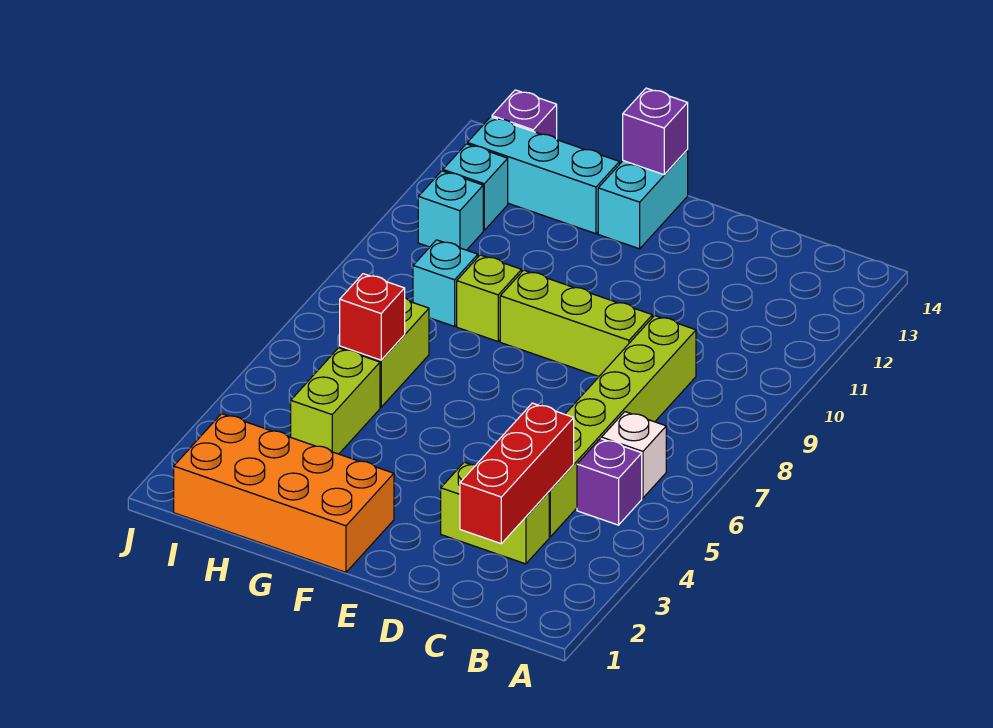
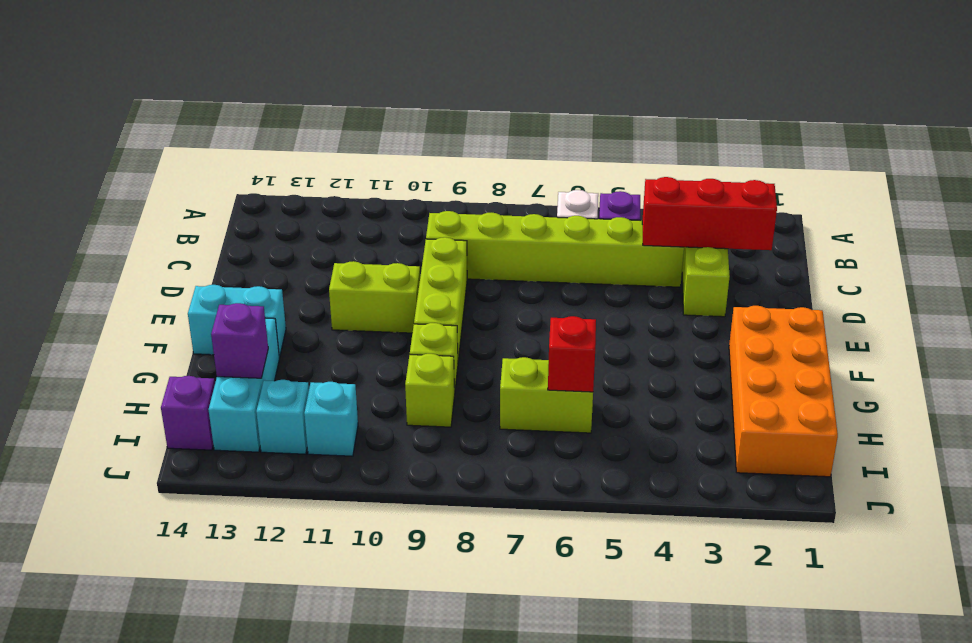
purple brick F14 level 2 -> purple brick H13 level 2
lime brick H4:H5 level 1 -> lime brick E10:E11 level 1
cyan brick H9 level 1 -> lime brick H9 level 1

